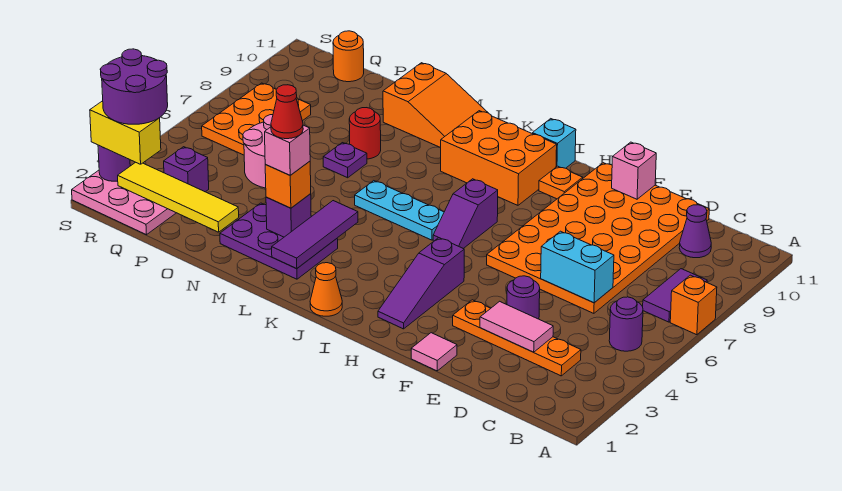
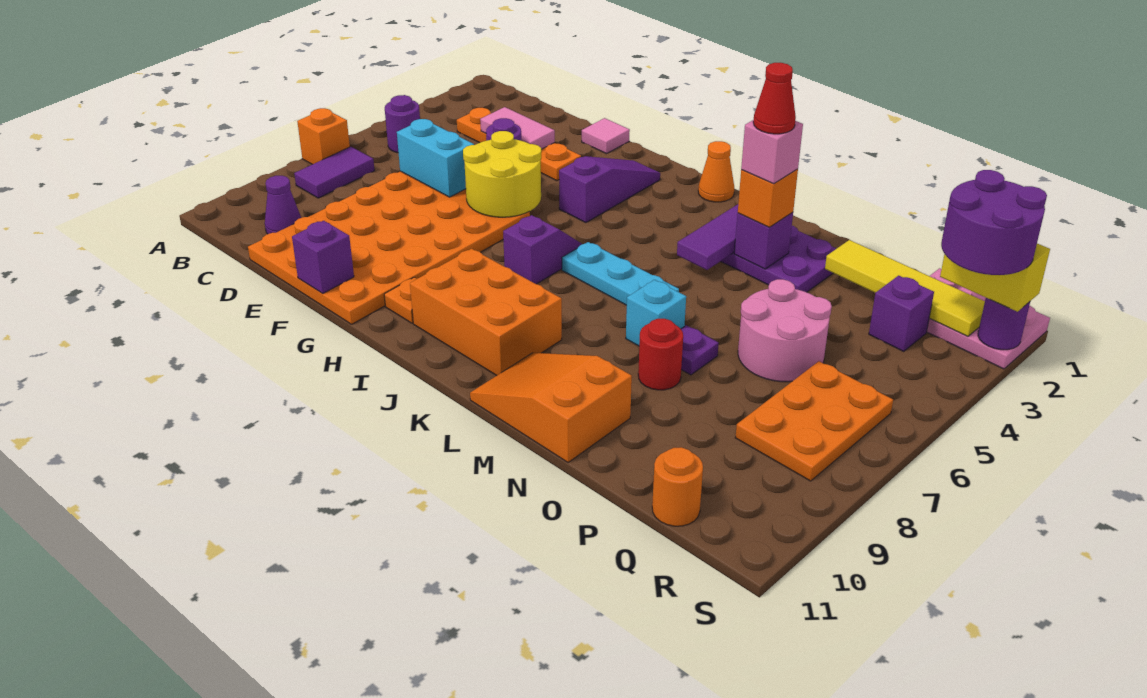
none -> yellow round brick F5:G6 level 2
pink brick F11 level 2 -> purple brick F11 level 2
cyan brick I11 level 1 -> cyan brick M7 level 1

